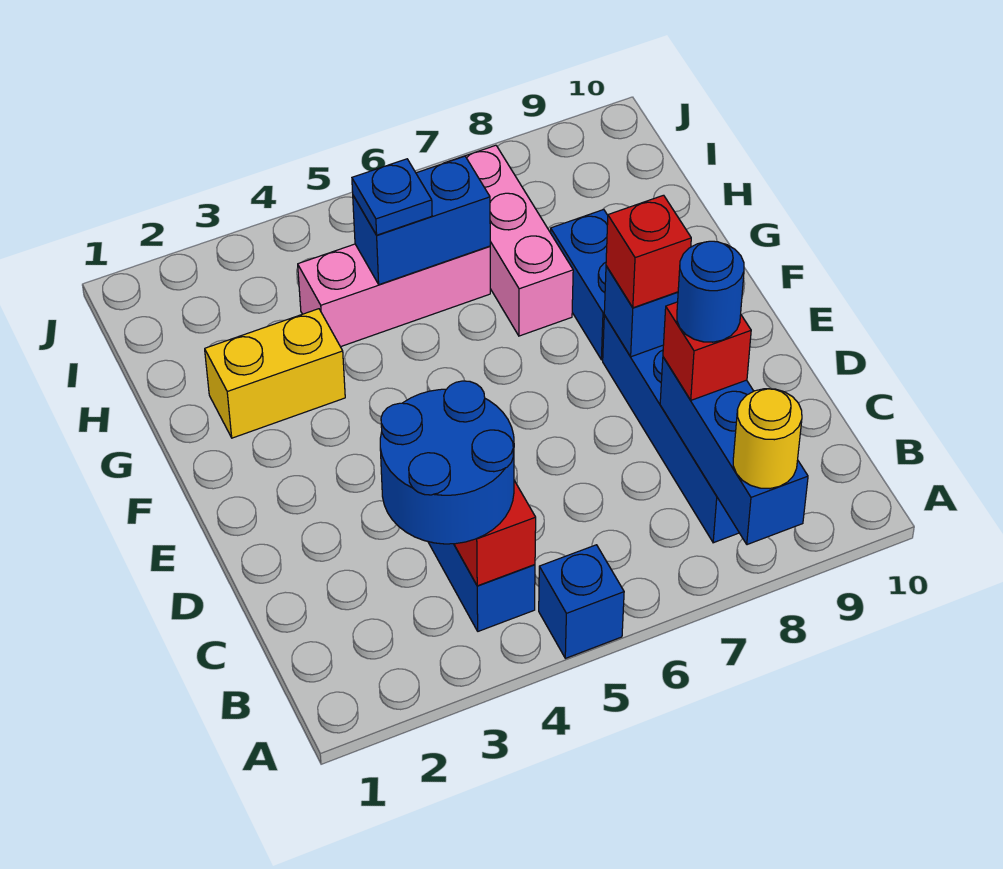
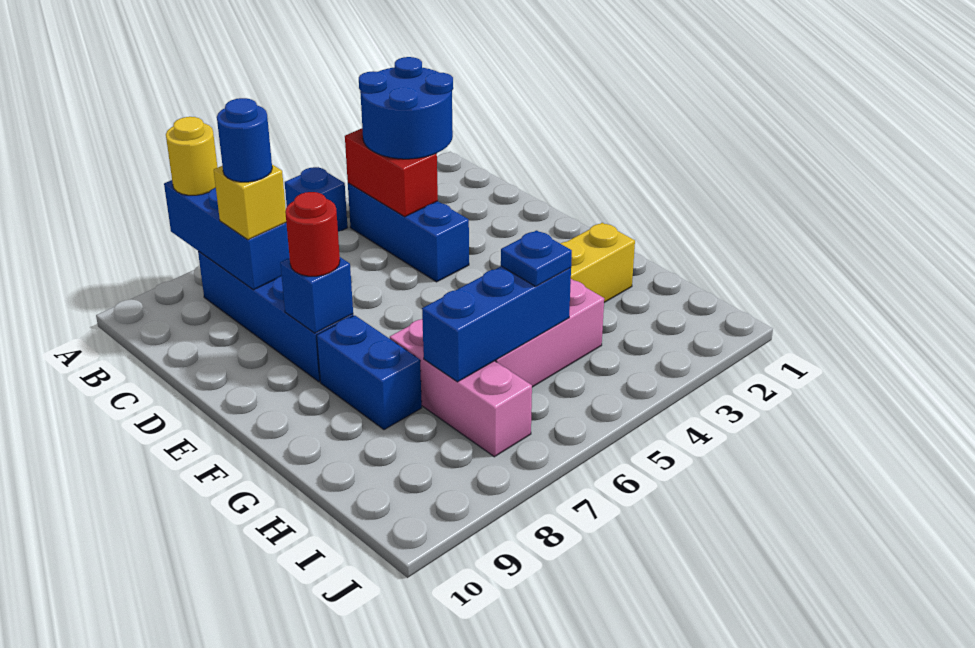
red brick C8 level 3 -> yellow brick C8 level 3
red brick E8 level 3 -> red round brick E8 level 3
blue brick H5:H6 level 2 -> blue brick H5:H7 level 2

